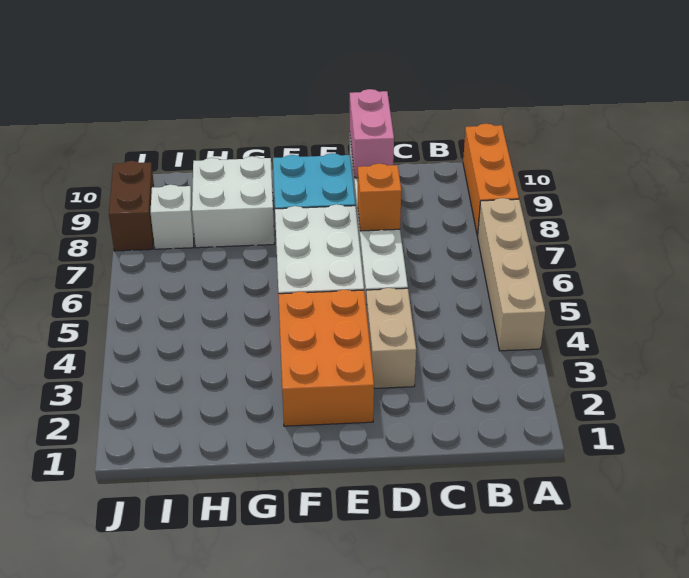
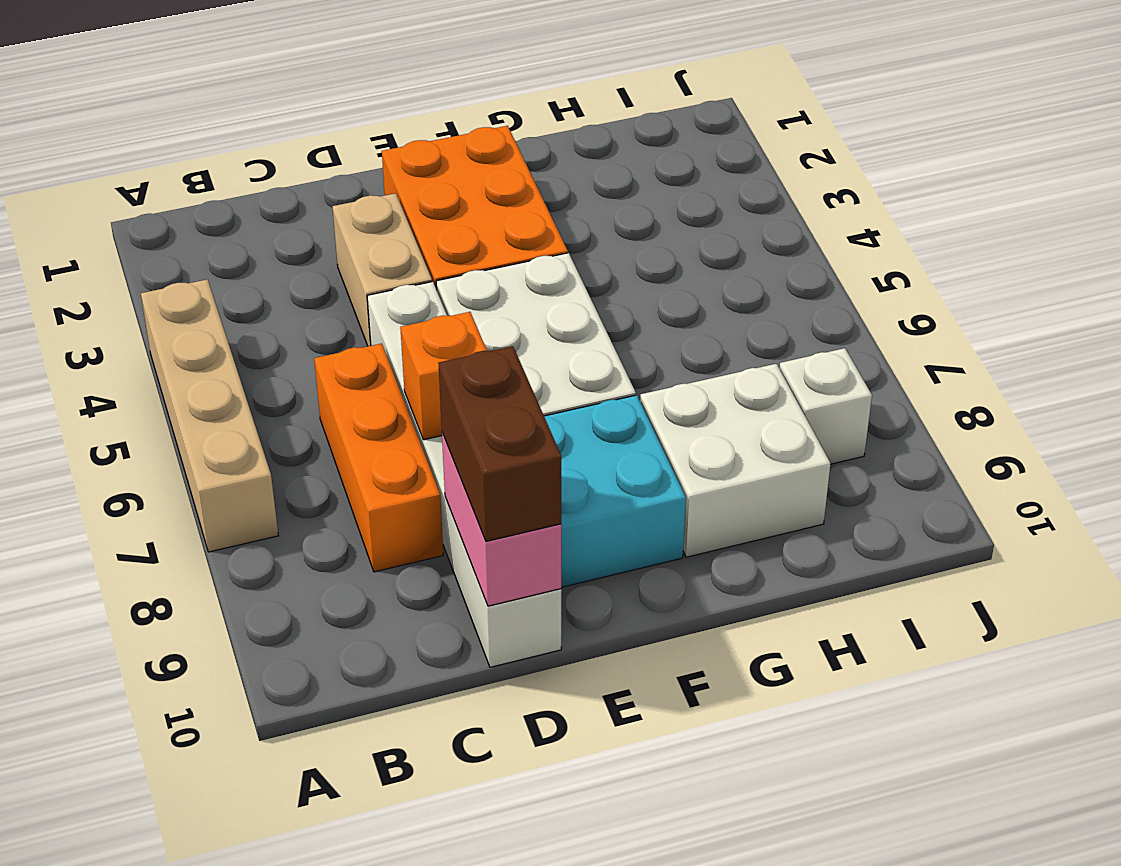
orange brick A8:A10 level 1 -> orange brick C6:C8 level 1
brown brick J8:J9 level 1 -> brown brick D9:D10 level 3

